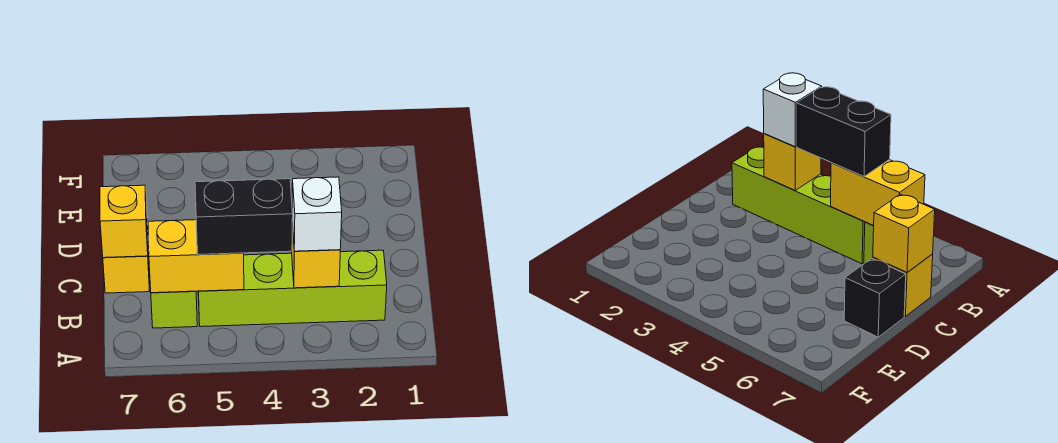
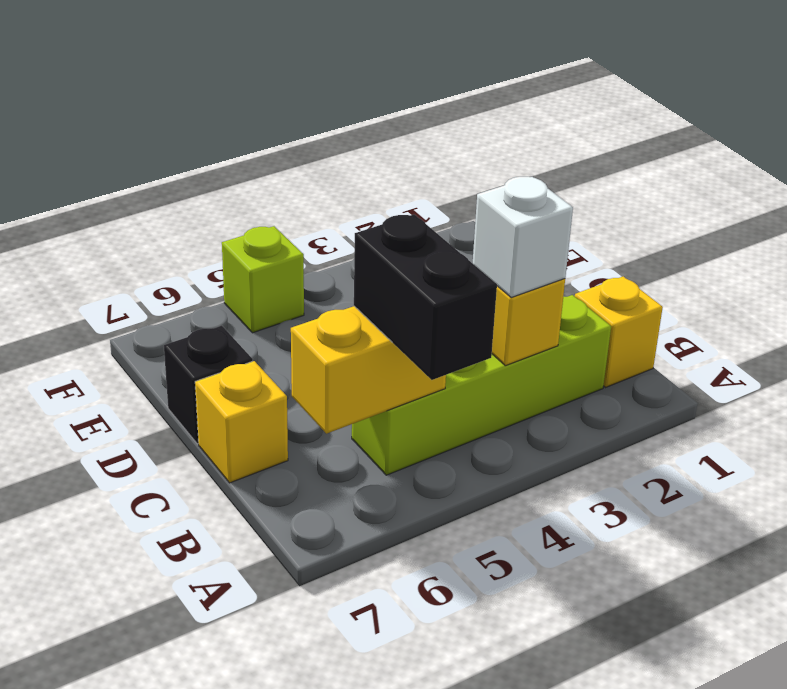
black brick B4:B5 level 3 -> black brick A5:B5 level 3
lime brick B6 level 1 -> lime brick F5 level 1
yellow brick C7 level 2 -> yellow brick B1 level 1

